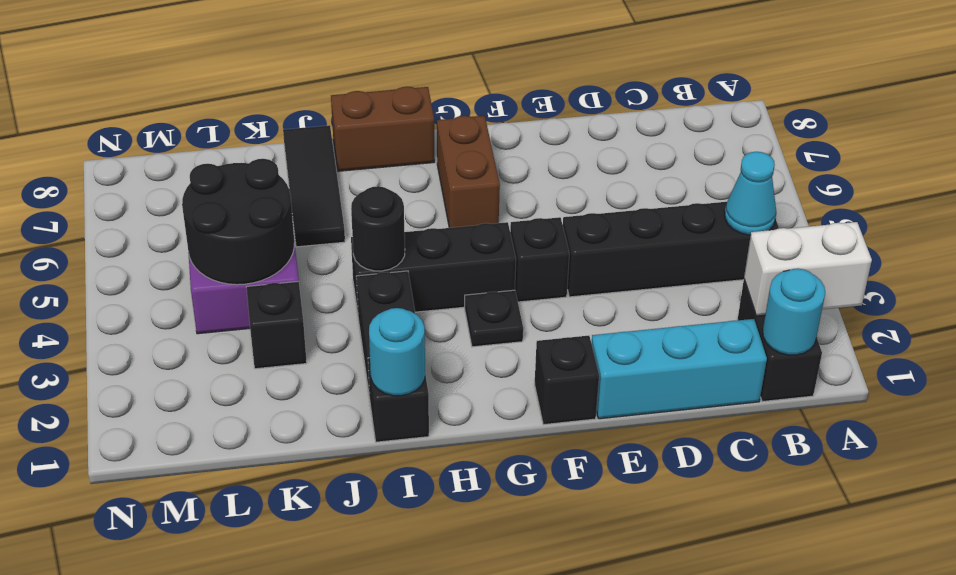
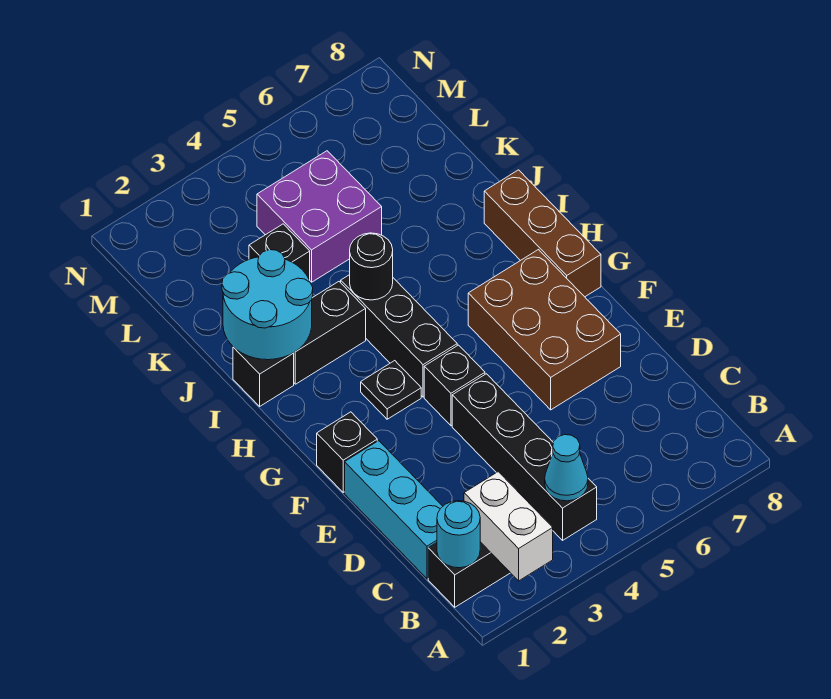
brown brick G6:G7 level 1 -> brown brick E6:G7 level 1
brown brick H8:I8 level 1 -> brown brick G8:I8 level 1
cyan round brick I1 level 2 -> cyan round brick I1:J2 level 2
black tile J6:J8 level 1 -> none
black round brick K4:L5 level 2 -> none

